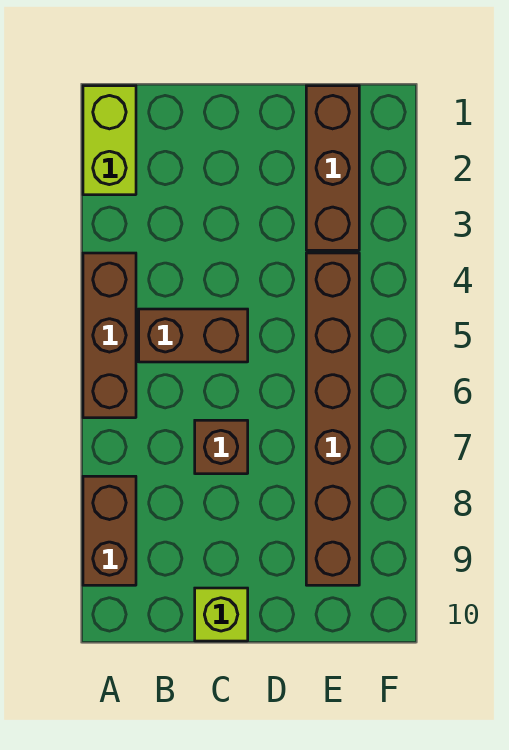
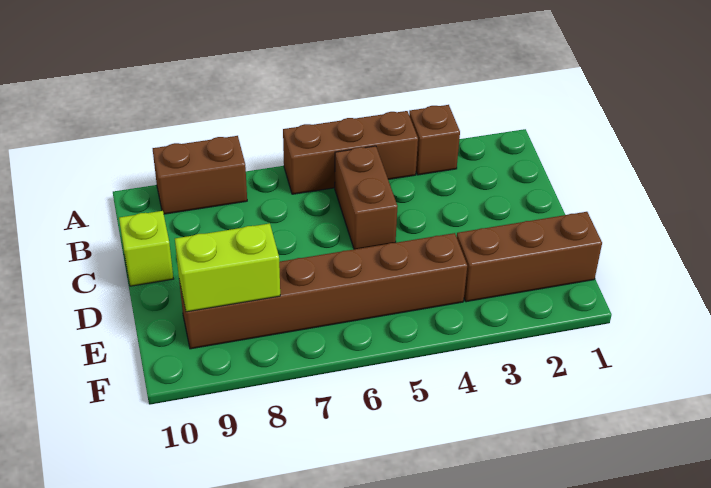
lime brick A1:A2 level 1 -> lime brick E8:E9 level 2
brown brick C7 level 1 -> brown brick A3 level 1

